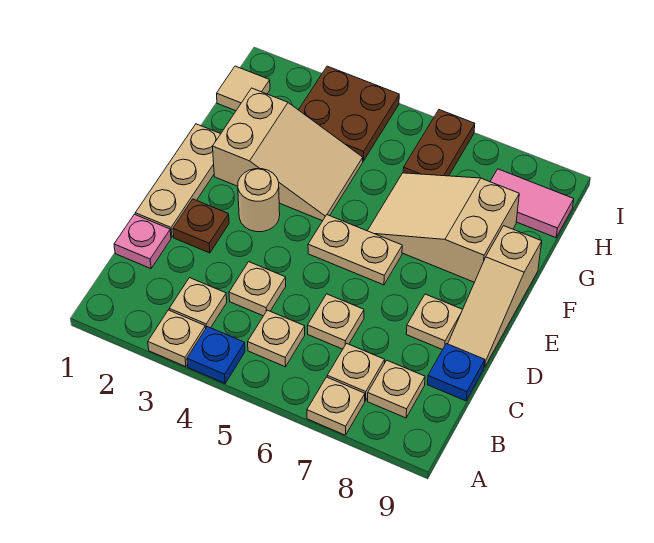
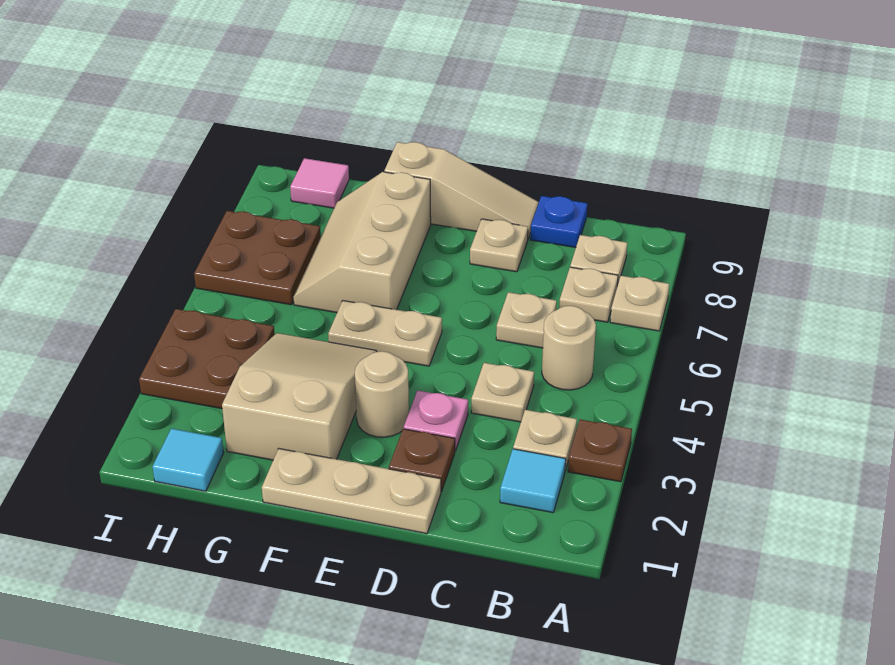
tan plate A3 level 1 -> brown plate A3 level 1
blue plate A4 level 1 -> none
none -> cyan tile B2 level 1
tan plate B5 level 1 -> tan round brick B5 level 1
pink plate C1 level 1 -> pink plate D3 level 1
tan plate E5:E6 level 1 -> tan plate E5:F5 level 1
tan slope F6:G8 level 1 top 8 -> tan slope F6:G8 level 1 top F
tan tile H1 level 1 -> cyan tile H1 level 1
brown plate H6:I6 level 1 -> brown plate H6:I7 level 1
pink tile H8:H9 level 1 -> pink tile H9 level 1

